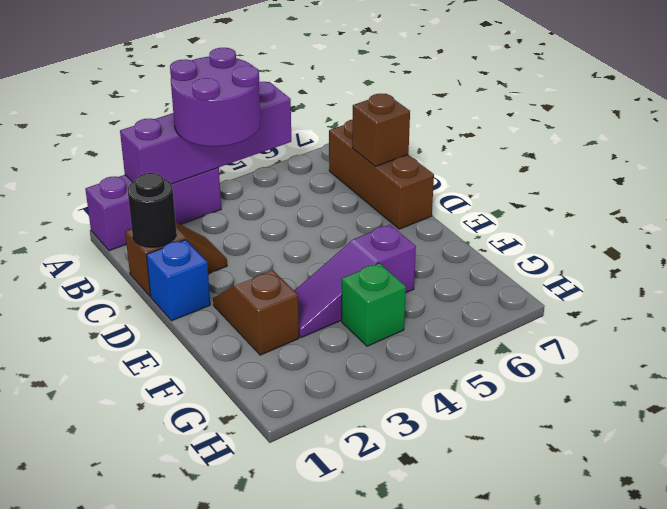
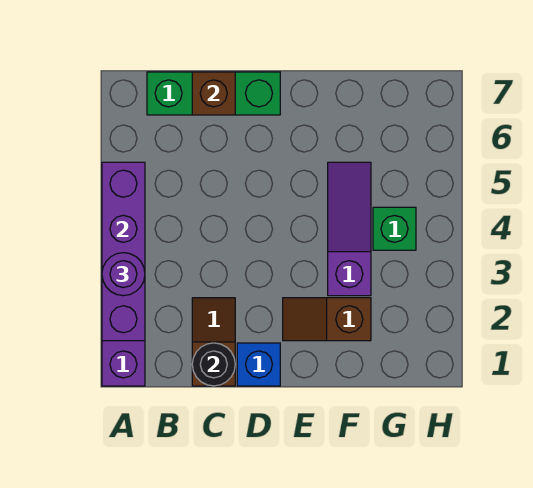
purple round brick A3:B4 level 3 -> purple round brick A3 level 3
brown brick B7:D7 level 1 -> green brick B7:D7 level 1
purple slope F3:F5 level 1 top 5 -> purple slope F3:F5 level 1 top 3

